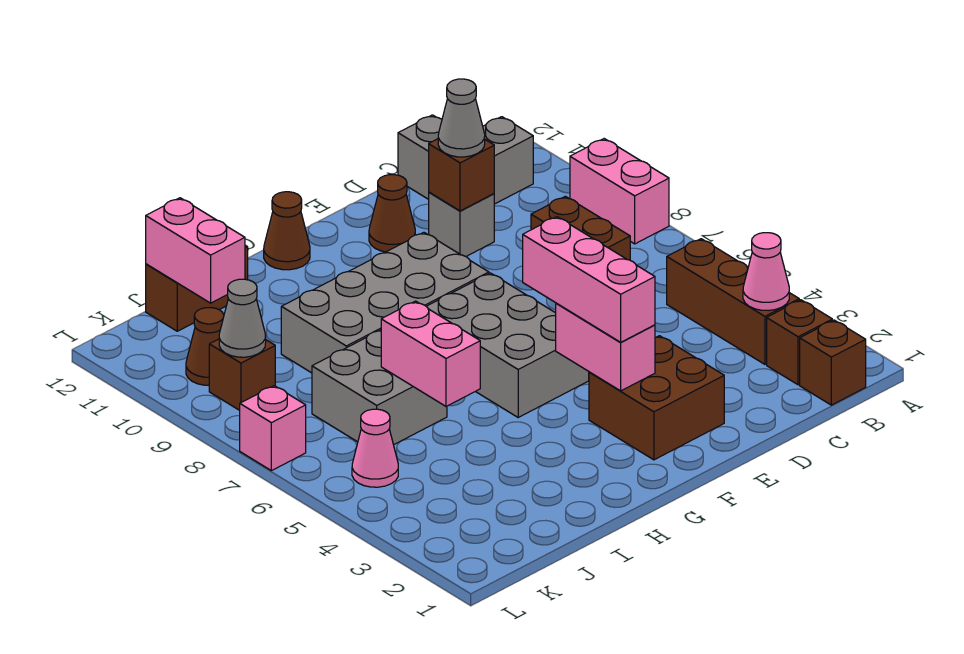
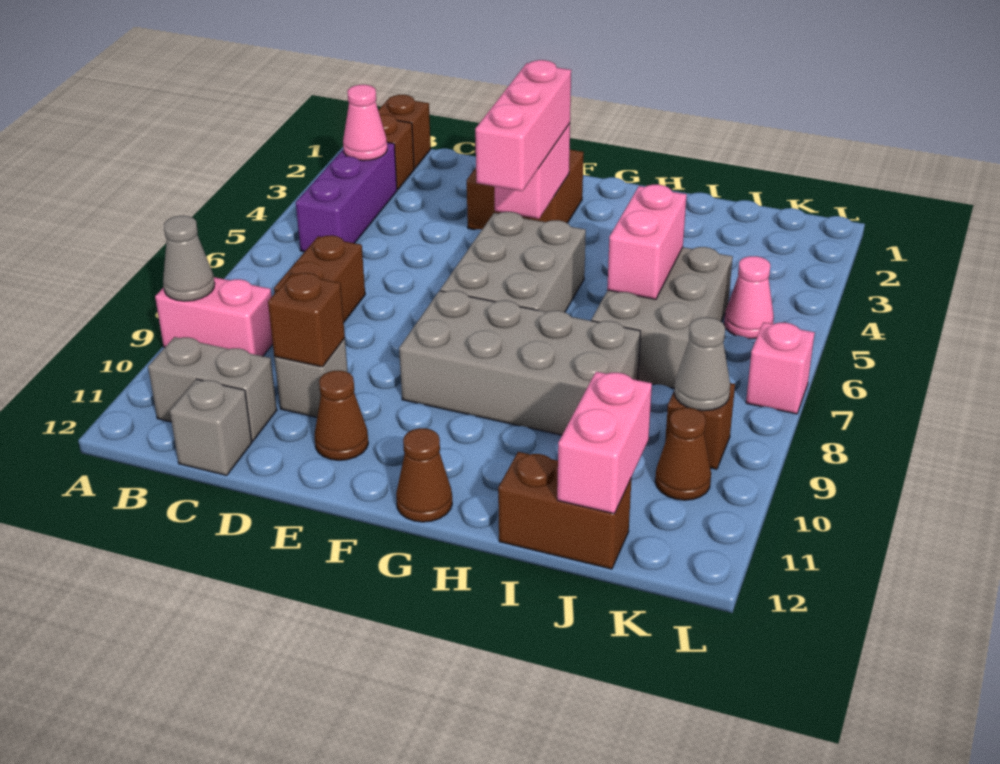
pink brick A8:A9 level 1 -> pink brick A9:B9 level 1
brown brick B3:B5 level 1 -> purple brick B3:B5 level 1
grey cone D10 level 3 -> grey cone A9 level 2
grey brick I6:J7 level 1 -> grey brick I5:J7 level 1

